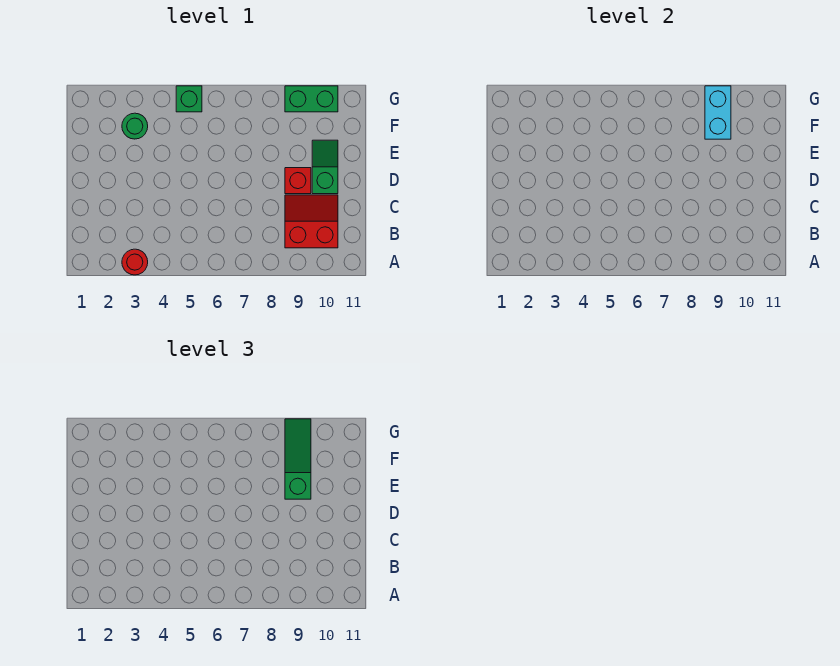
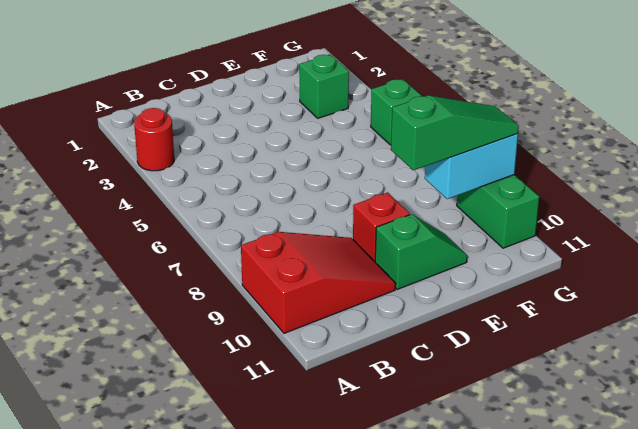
red slope B9:C10 level 1 top B -> red slope A9:C10 level 1 top A
green round brick F3 level 1 -> green brick F3 level 1

